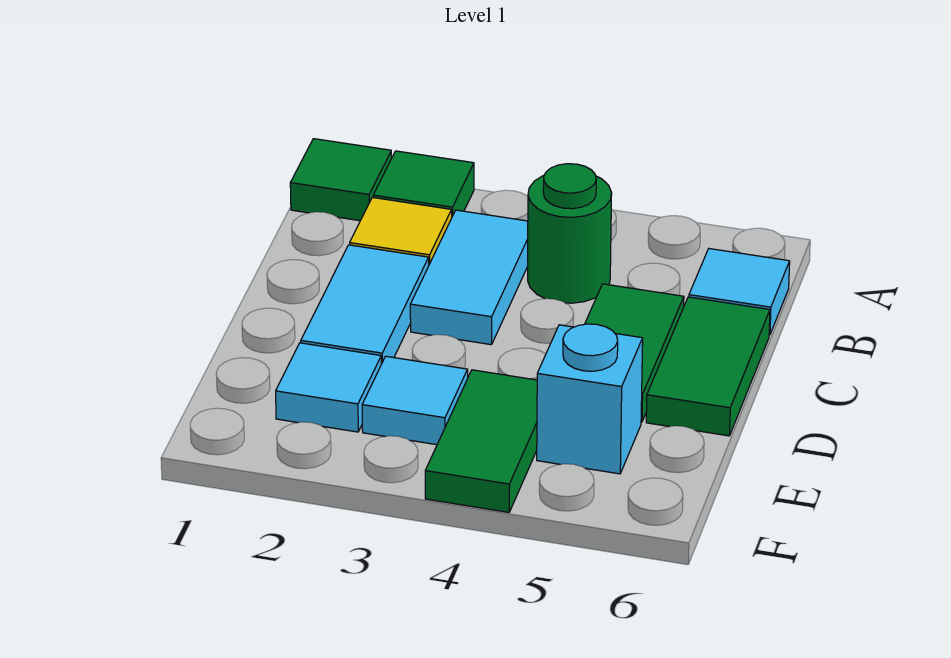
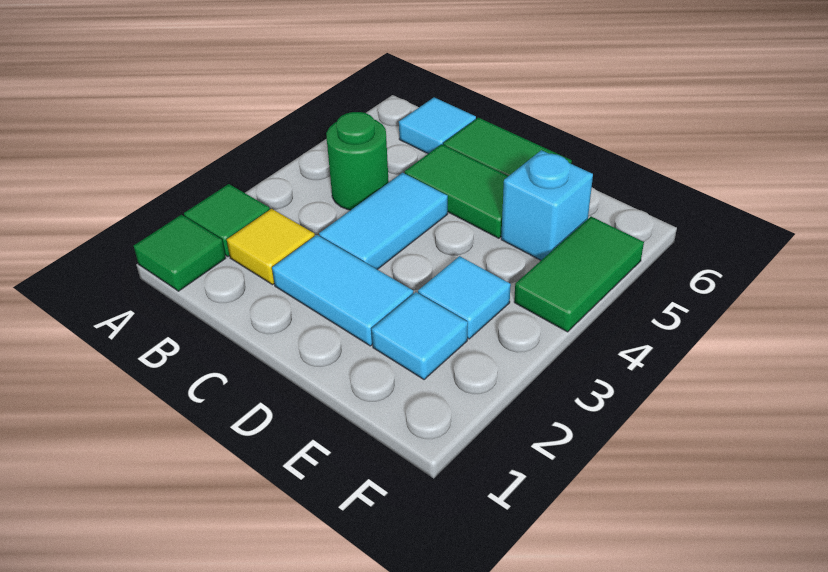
cyan tile B3:C3 level 1 -> cyan tile C3:C4 level 1
green tile E4:F4 level 1 -> green tile F4:F5 level 1

